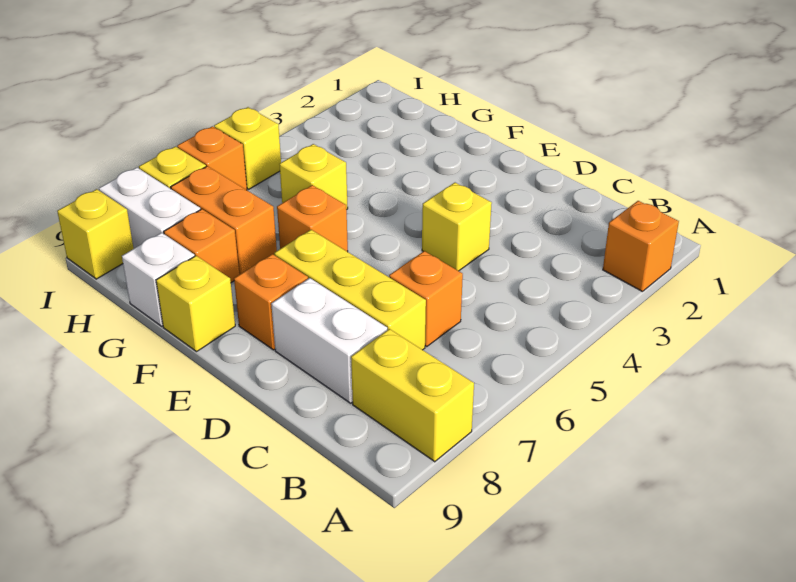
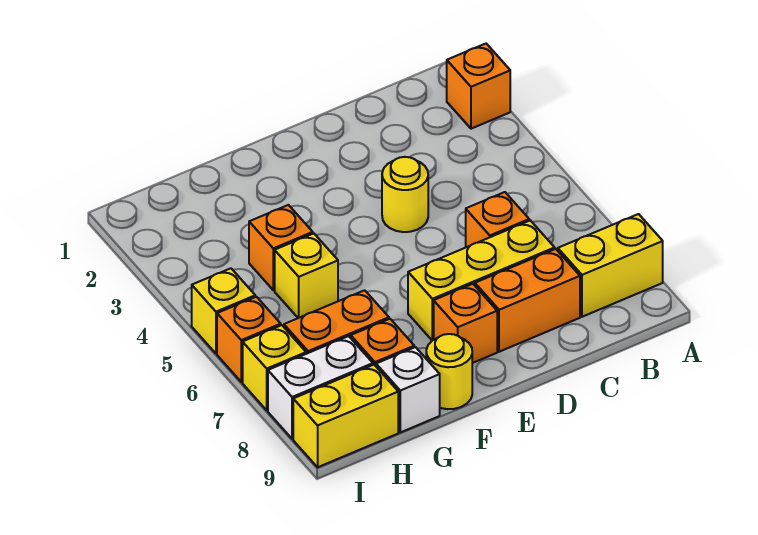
white brick C8:D8 level 1 -> orange brick C8:D8 level 1
yellow brick D4 level 1 -> yellow round brick D4 level 1
orange brick F6 level 1 -> orange brick G4 level 1
yellow brick F9 level 1 -> yellow round brick F9 level 1
yellow brick I9 level 1 -> yellow brick H9:I9 level 1

